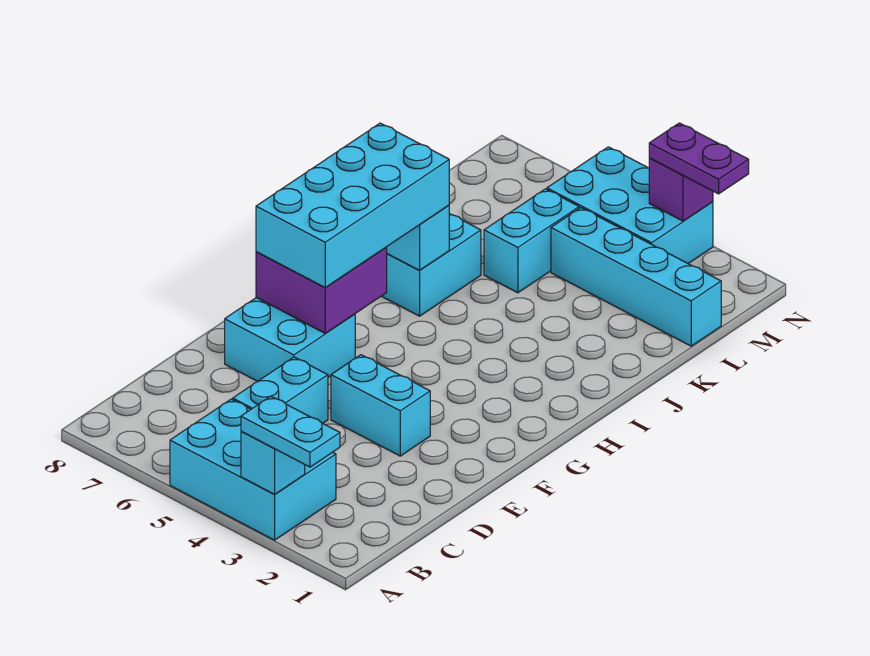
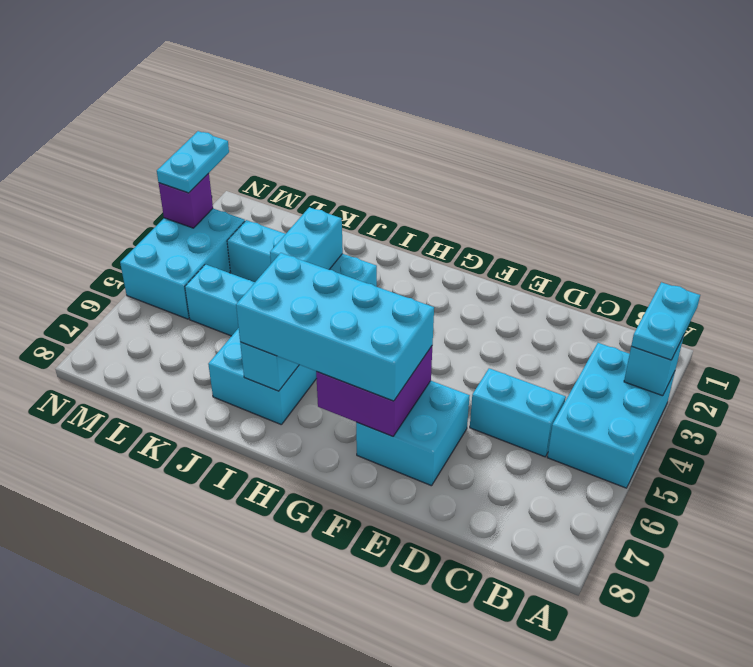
cyan brick E3:E4 level 1 -> cyan brick J3:J4 level 2
cyan brick L1:L4 level 1 -> cyan brick I3:L3 level 1
purple plate N2:N3 level 3 -> cyan plate N2:N3 level 3

